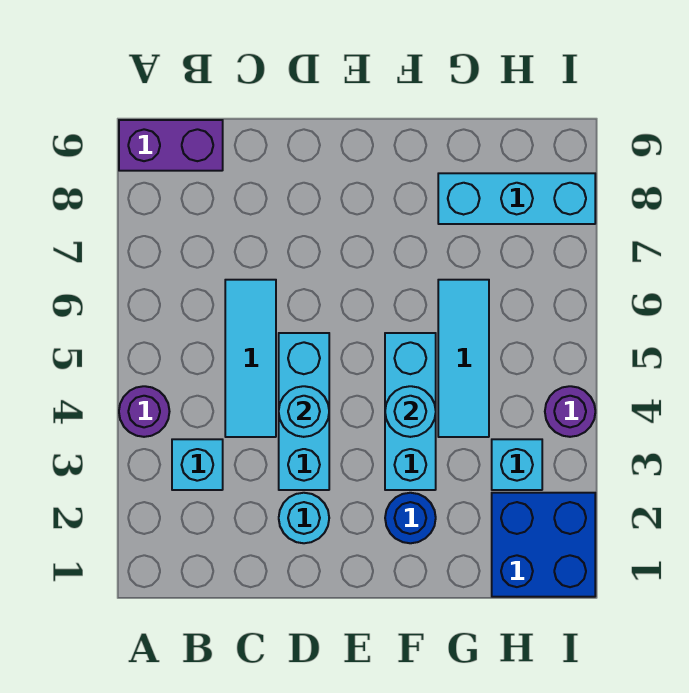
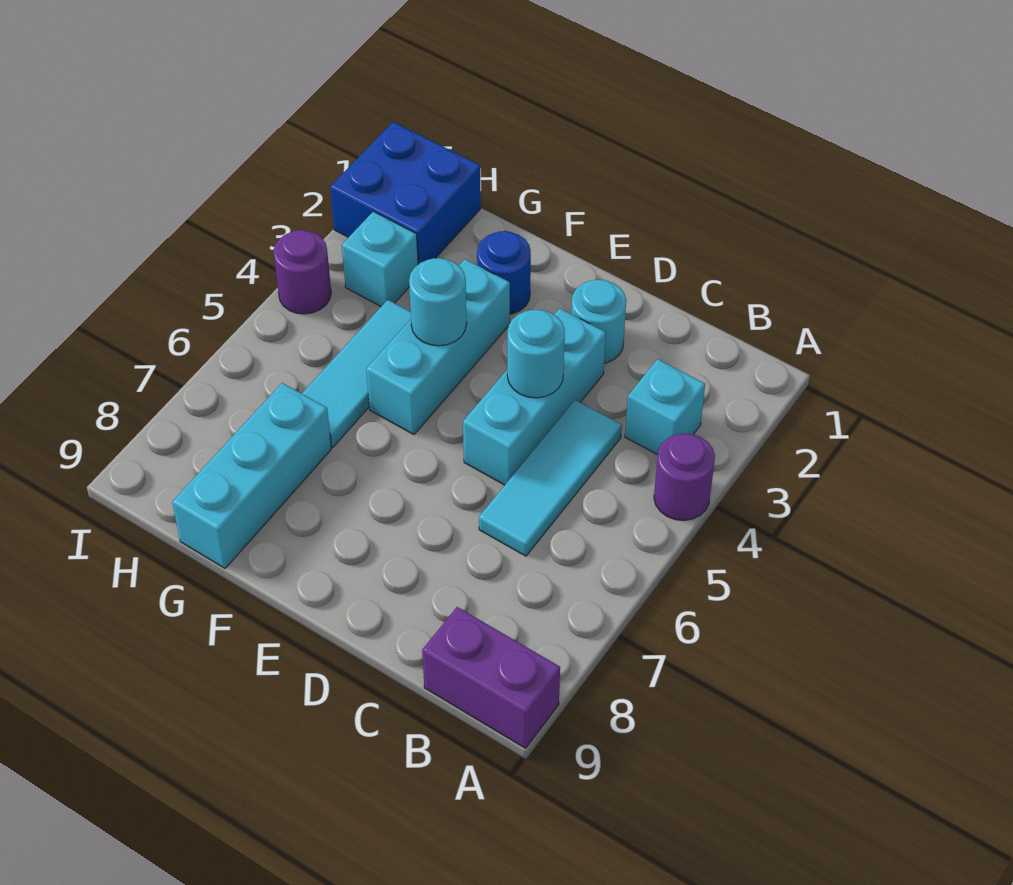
cyan brick G8:I8 level 1 -> cyan brick G7:G9 level 1

